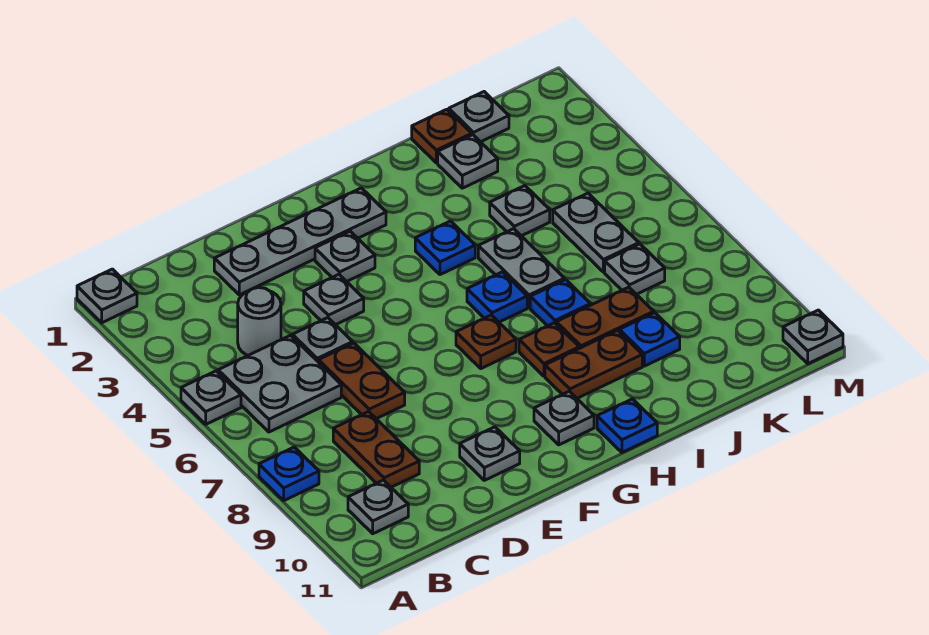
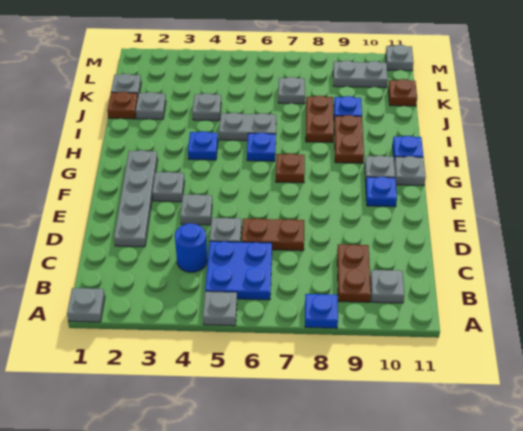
grey plate B5:C6 level 1 -> blue plate B5:C6 level 1
grey round brick C4 level 1 -> blue round brick C4 level 1
brown plate C8:C9 level 1 -> brown plate B9:C9 level 1
grey plate E10 level 1 -> grey plate G11 level 1
brown plate H8 level 1 -> brown plate K11 level 1
blue plate I7 level 1 -> blue plate F10 level 1
grey plate K5:K6 level 1 -> grey plate L9:L10 level 1

